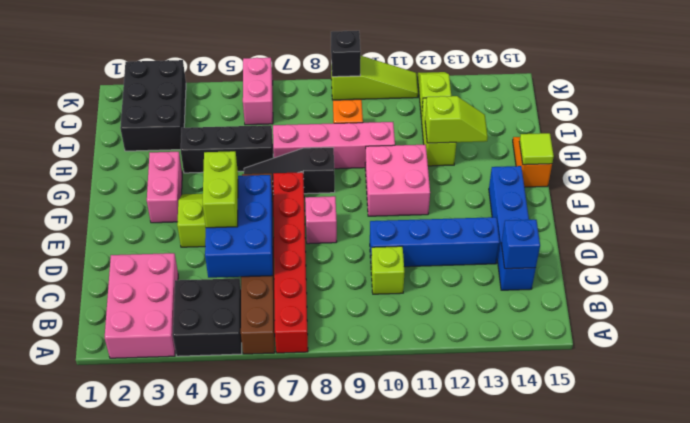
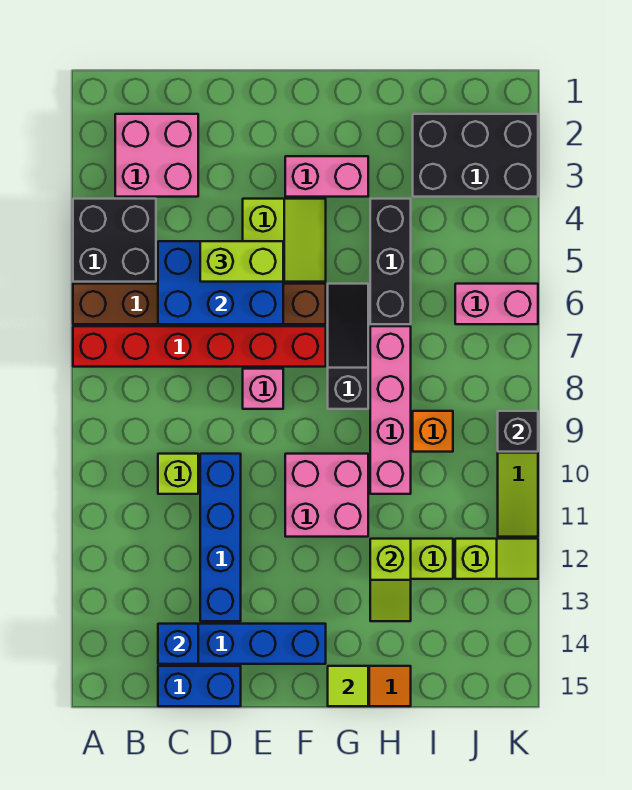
pink brick A2:C3 level 1 -> pink brick B2:C3 level 1
none -> blue brick C15:D15 level 1

